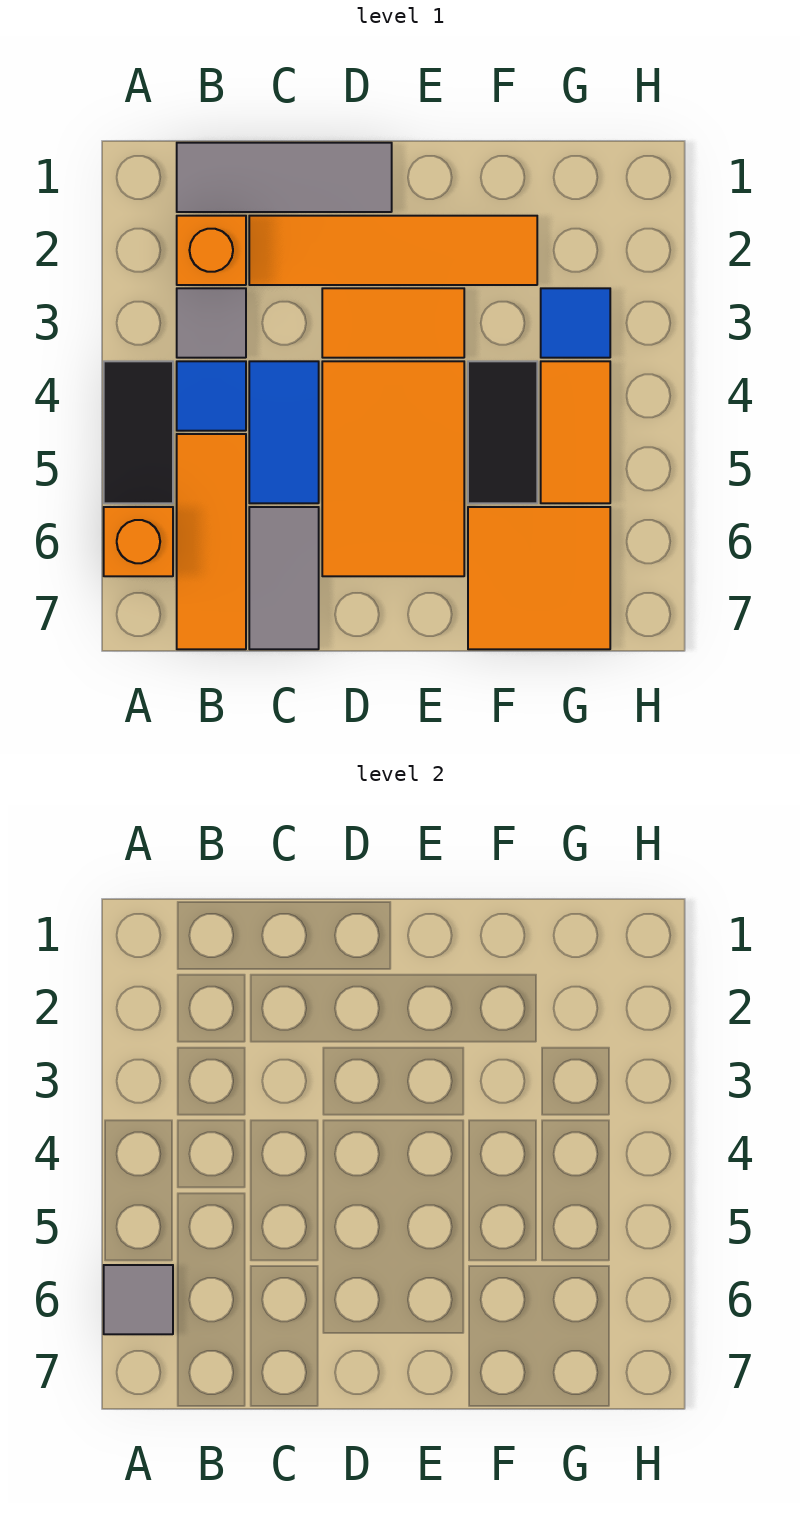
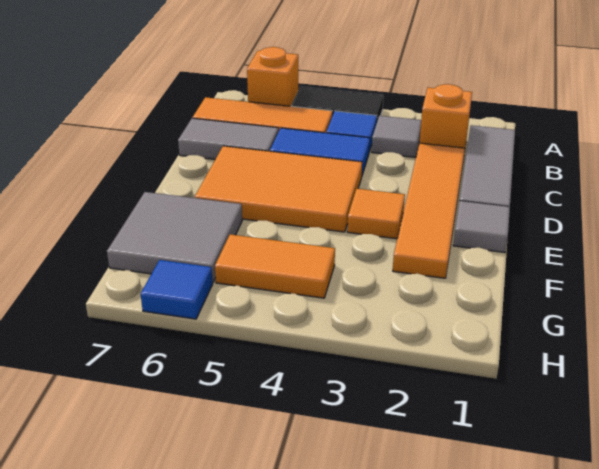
grey tile A6 level 2 -> grey tile E1 level 1
orange tile D3:E3 level 1 -> orange tile E3 level 1
black tile F4:F5 level 1 -> none
orange tile F6:G7 level 1 -> grey tile F6:G7 level 1
blue tile G3 level 1 -> blue tile H6 level 1

